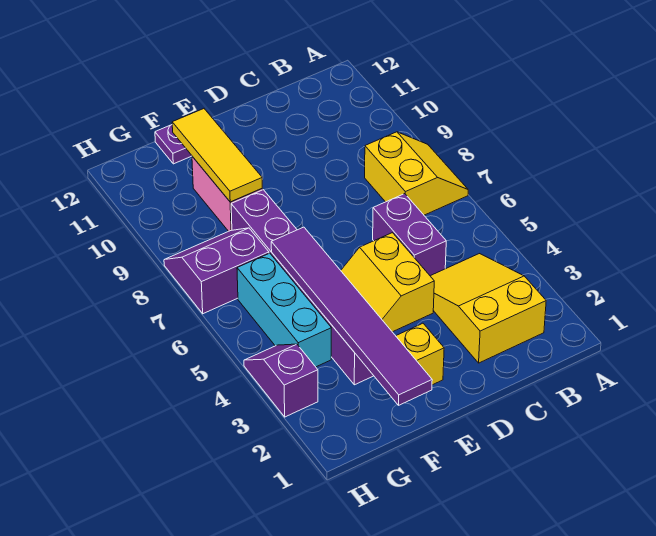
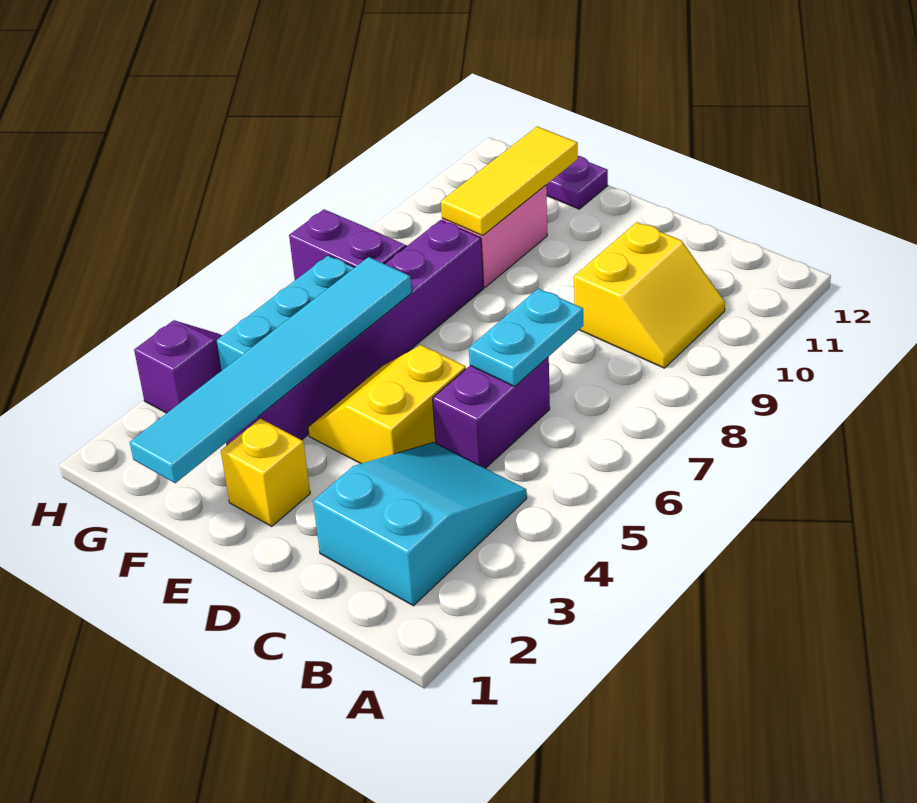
yellow slope A7:B8 level 1 top B -> yellow slope B9:C10 level 1 top C
yellow slope B2:C4 level 1 top 2 -> cyan slope B2:C4 level 1 top 2
none -> cyan plate C6:C7 level 2
purple tile F1:F6 level 2 -> cyan tile F1:F6 level 2

